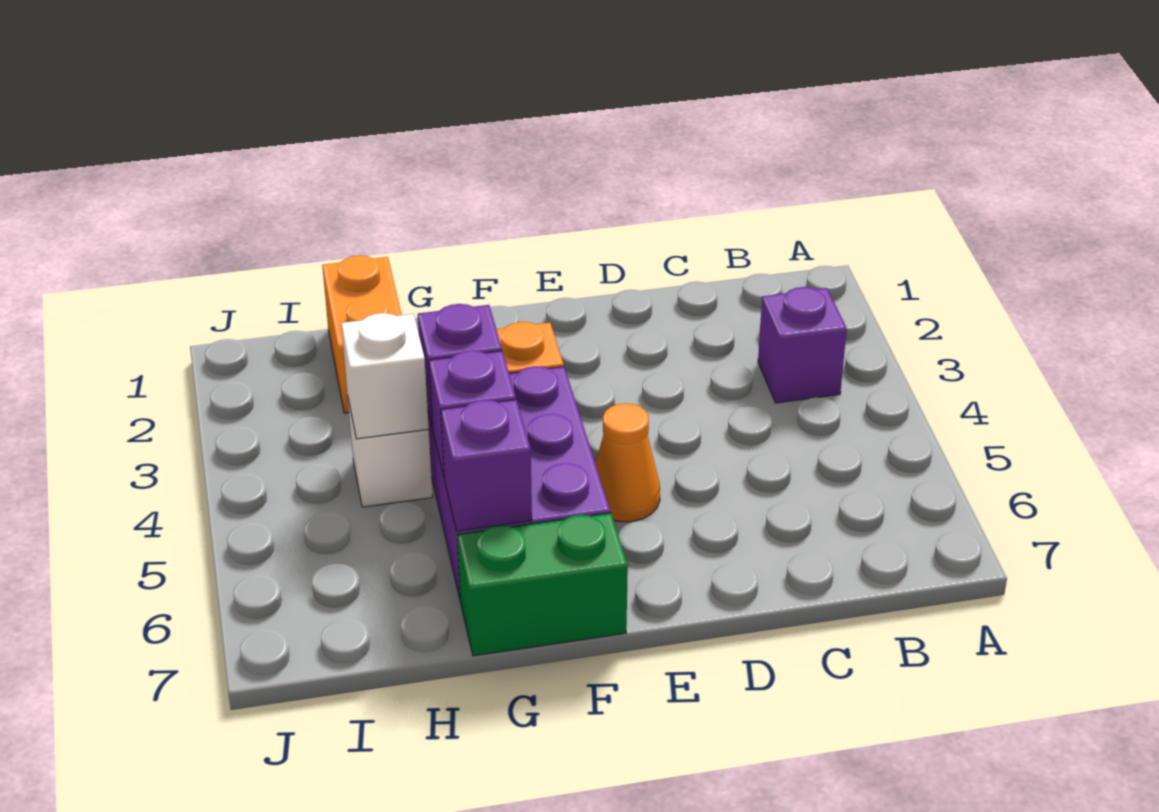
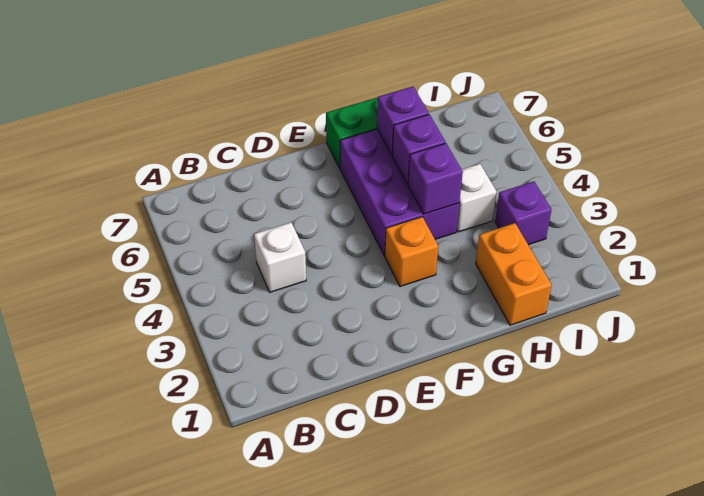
purple brick B3 level 1 -> purple brick I3 level 1
orange cone E5 level 1 -> none
white brick H4 level 2 -> white brick C4 level 1

